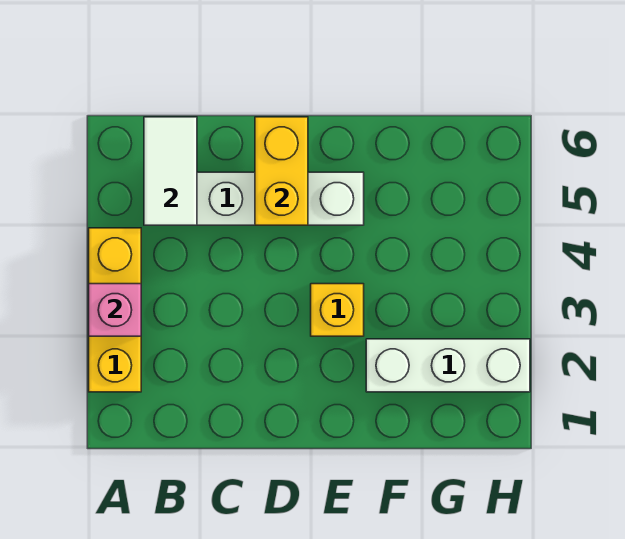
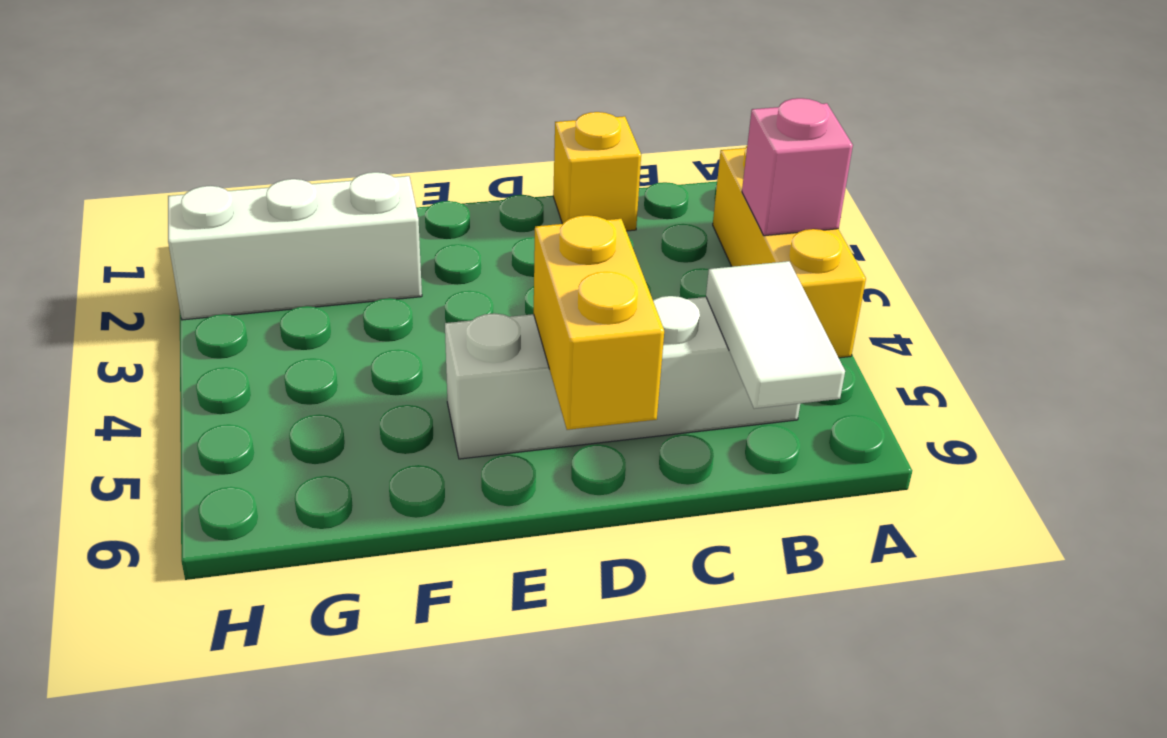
yellow brick E3 level 1 -> yellow brick C1 level 1

